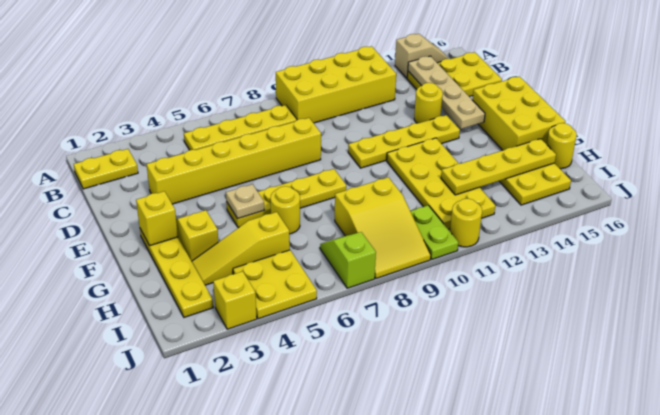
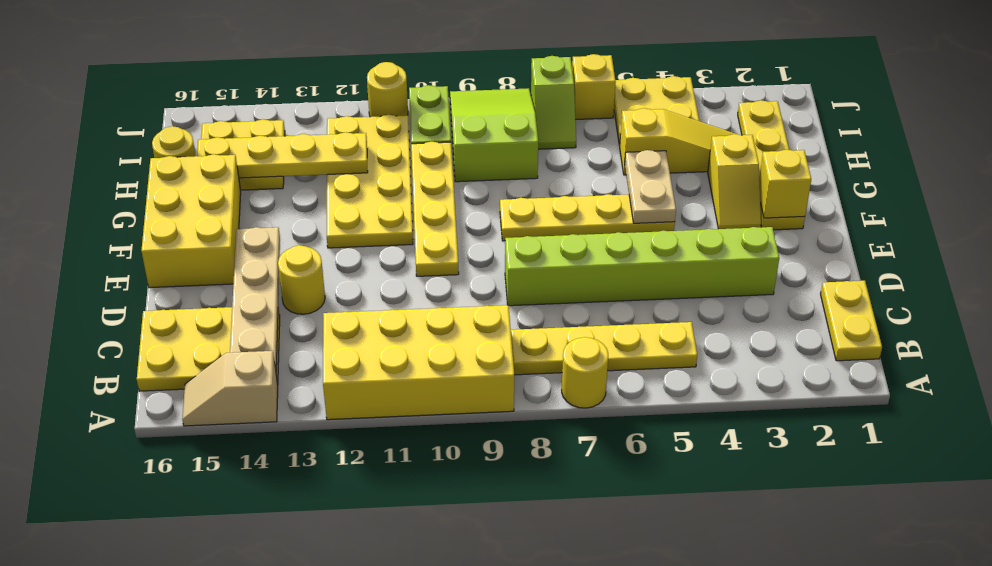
yellow plate B1:B2 level 1 -> yellow plate B1:C1 level 1
yellow brick D3:D8 level 1 -> lime brick D3:D8 level 1
yellow plate E10:E13 level 1 -> yellow plate E10:H10 level 1
tan plate F5 level 2 -> tan plate F5:G5 level 2
yellow round brick G6 level 1 -> yellow round brick A7 level 1
yellow slope H8:J9 level 1 top H -> lime slope H8:J9 level 1 top H
yellow brick J3 level 1 -> yellow brick J6 level 1

